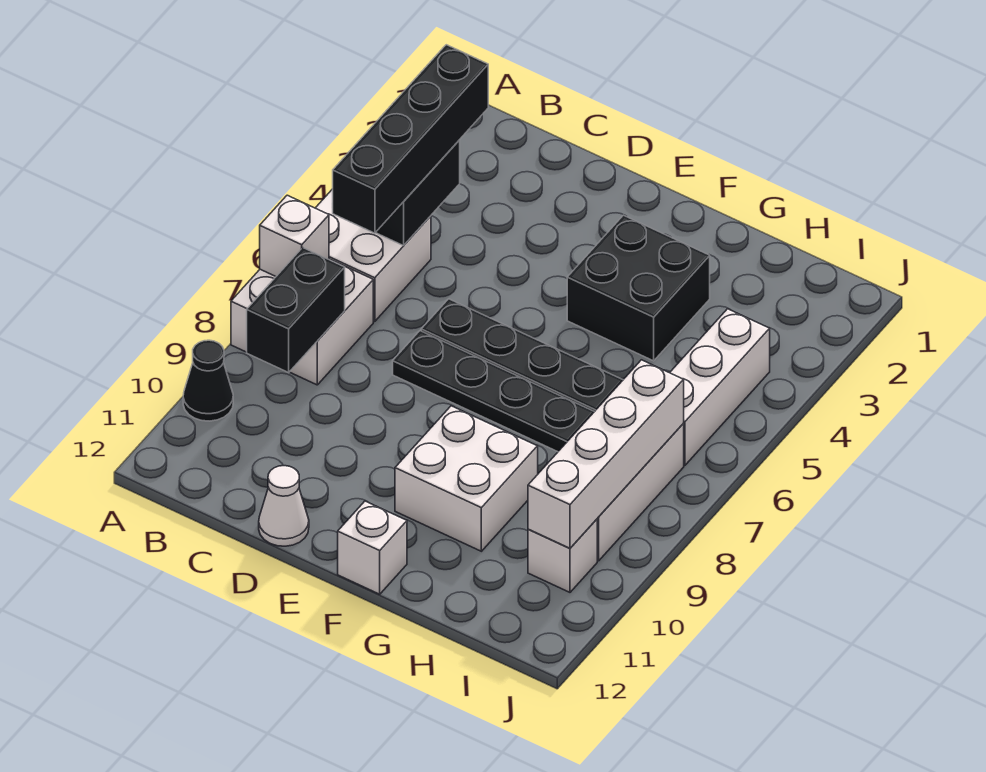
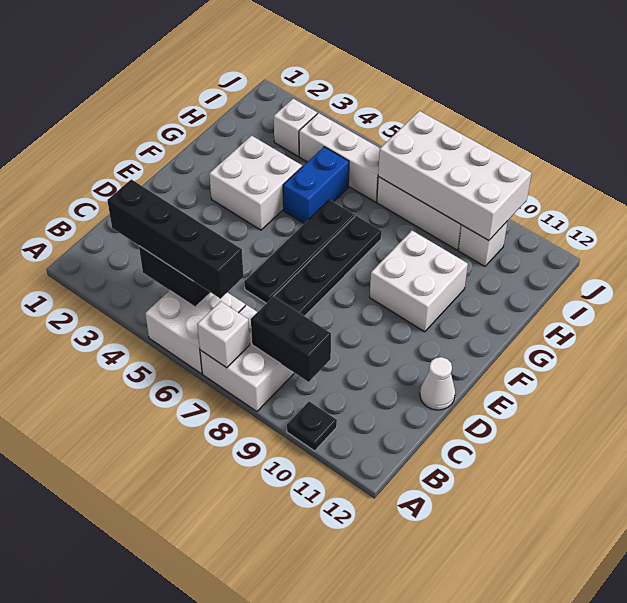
black cone A10 level 1 -> black plate A10 level 1
black brick F3:G4 level 1 -> white brick F3:G4 level 1
white brick F12 level 1 -> white brick I3 level 1
none -> blue brick G5:H5 level 1
white brick I7:I10 level 2 -> white brick I7:J10 level 2

